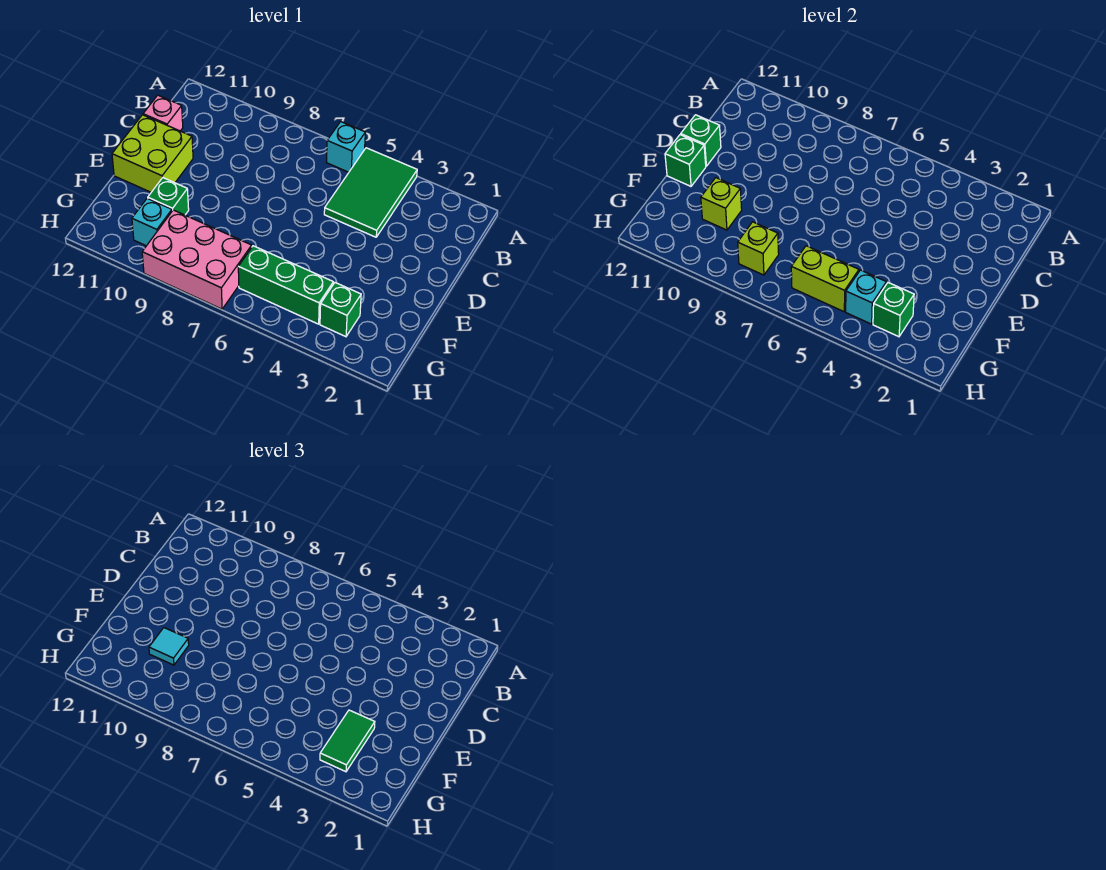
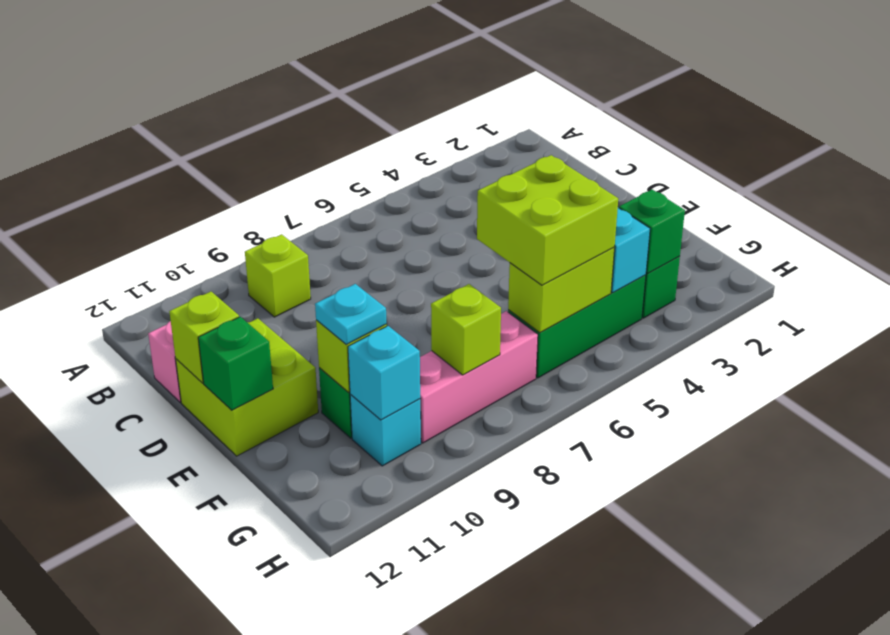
green tile A4:C5 level 1 -> none
cyan brick A6 level 1 -> cyan brick G10 level 2
none -> lime brick B9 level 1
green brick D12 level 2 -> lime brick D12 level 2
green tile F3:G3 level 3 -> none
none -> lime brick F5:G6 level 3
cyan tile F10 level 3 -> cyan plate F10 level 3
pink brick G7:H9 level 1 -> pink brick G7:G9 level 1

